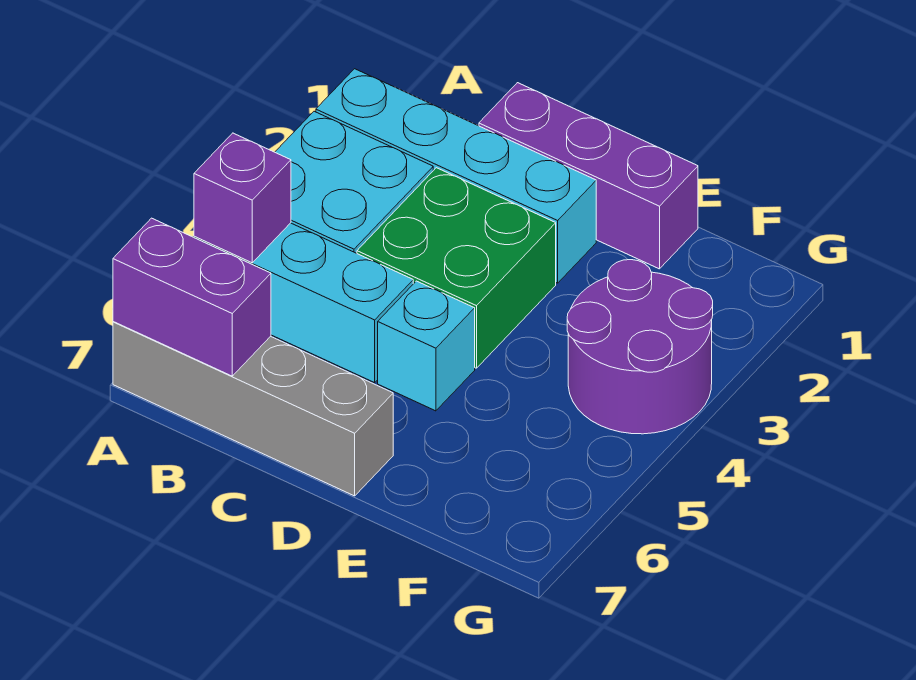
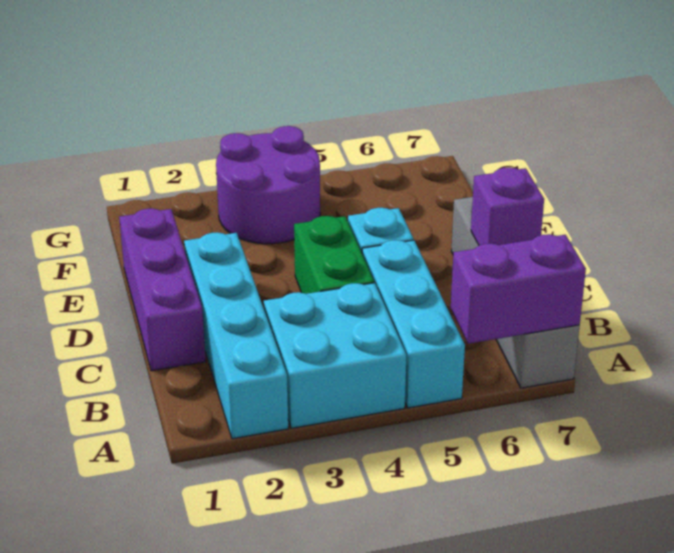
purple brick A5 level 2 -> purple brick C7 level 2
purple brick A7:B7 level 2 -> purple brick A6:A7 level 2
green brick C3:D4 level 1 -> green brick C4:D4 level 1

